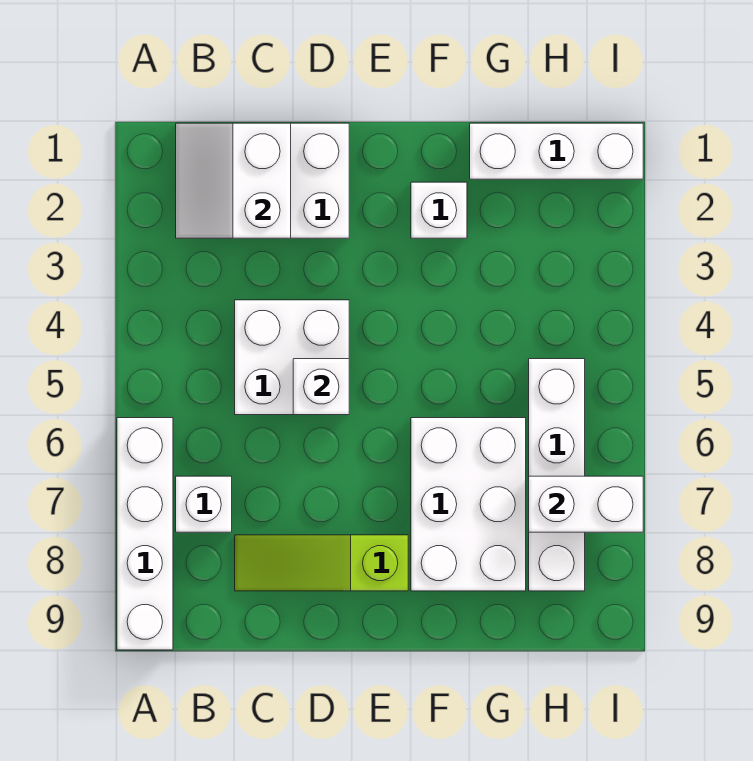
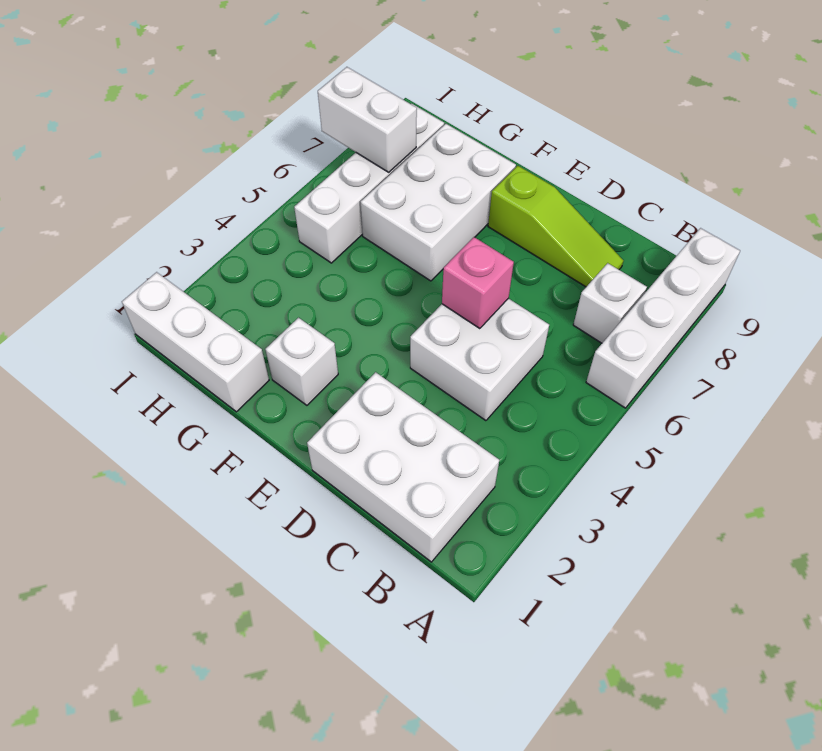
white slope B1:C2 level 2 top C -> none
white brick D5 level 2 -> pink brick D5 level 2

